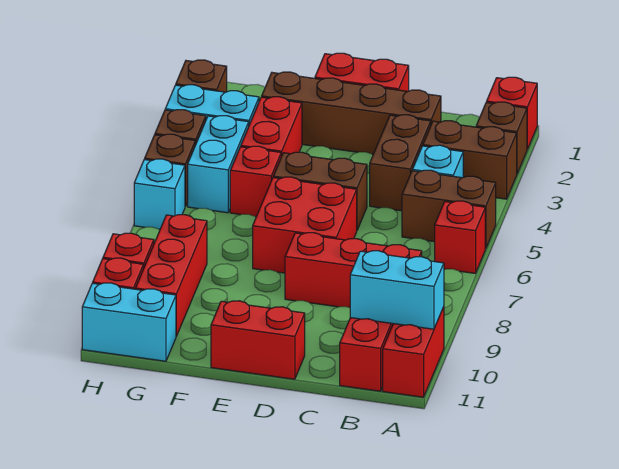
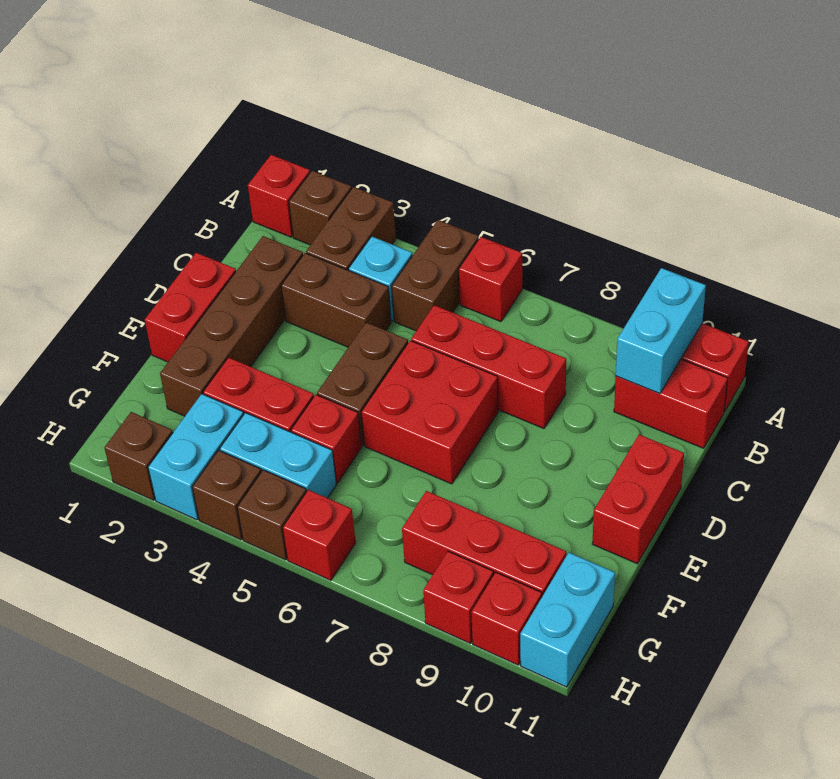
red brick B8:D8 level 1 -> red brick C6:C8 level 1
cyan brick H6 level 1 -> red brick H6 level 1

